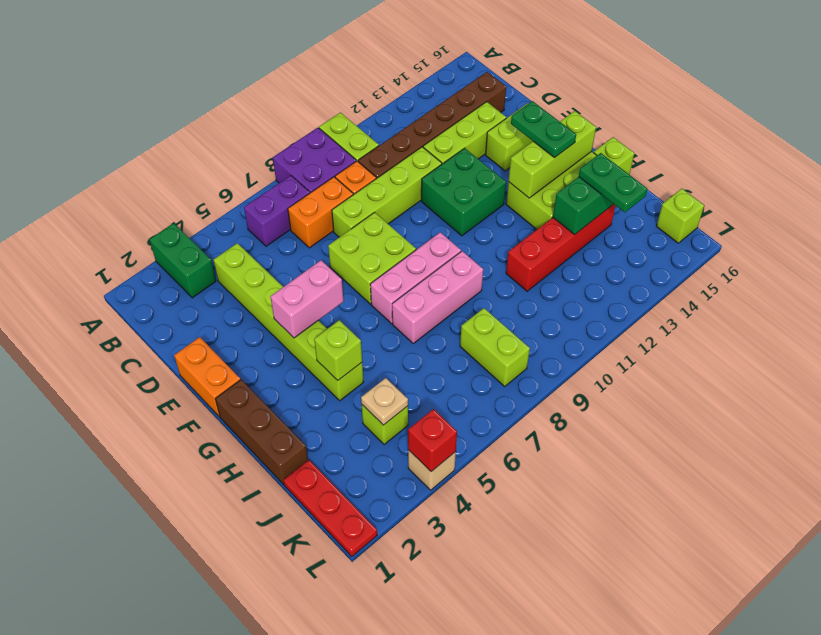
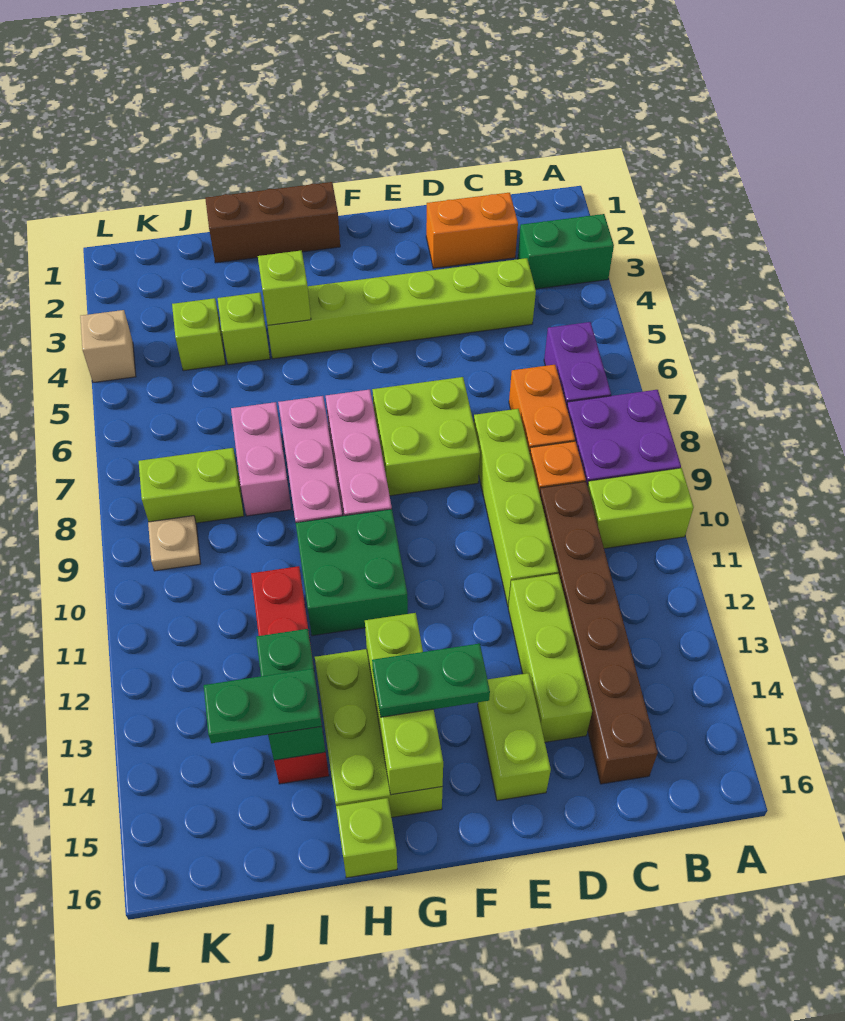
orange brick E1:F1 level 1 -> orange brick C2:D2 level 1
green brick E11:F12 level 1 -> green brick G10:H11 level 1
pink brick F4:F5 level 2 -> pink brick I7:I8 level 1
red plate J1:L1 level 1 -> none
tan plate J4 level 2 -> tan plate K9 level 1
lime brick K16 level 1 -> lime brick I4 level 1
red brick L4 level 2 -> none

